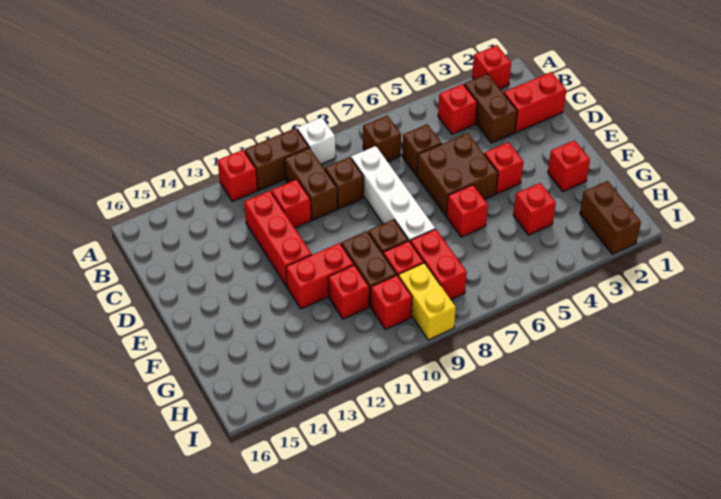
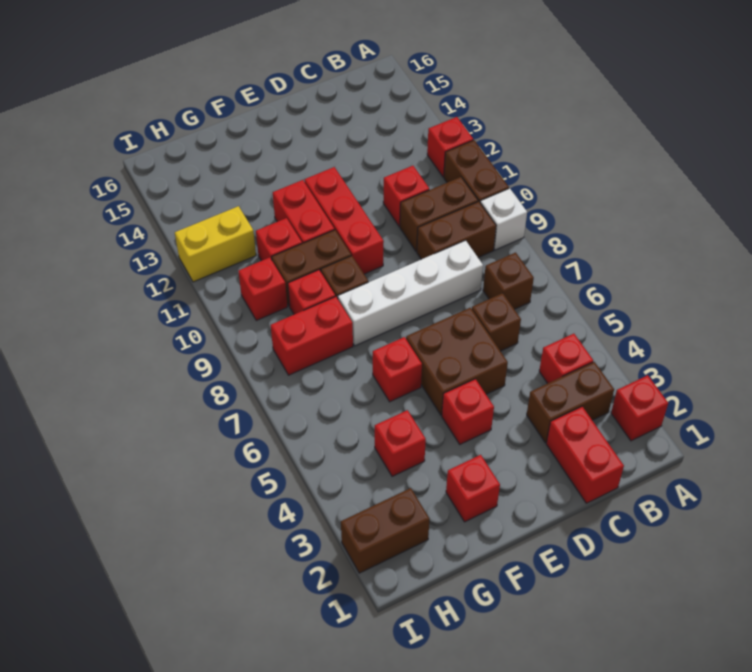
brown brick C9 level 1 -> brown brick B9:C9 level 1
red brick C12:E12 level 1 -> red brick E10:E12 level 1
yellow brick H9:I9 level 1 -> yellow brick H12:I12 level 1

